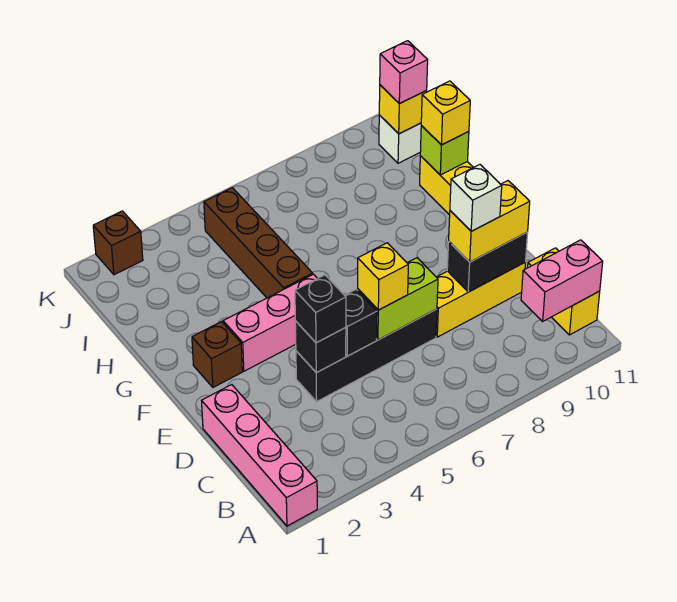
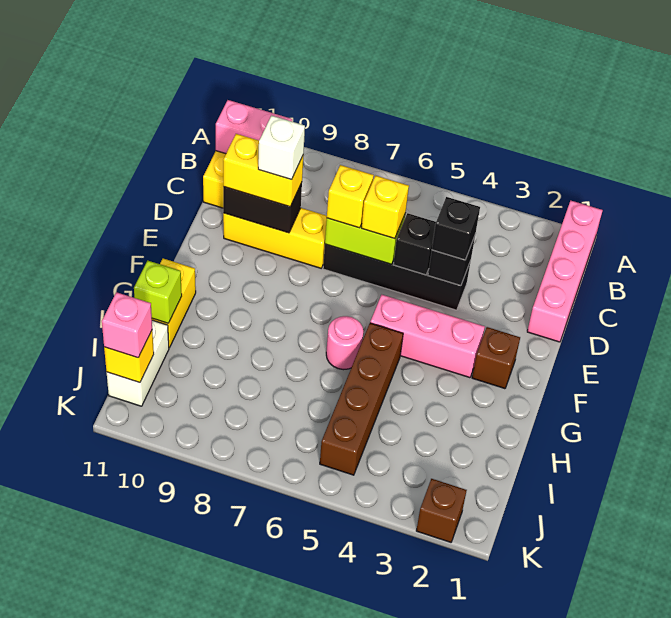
none -> pink round brick G6 level 1
yellow brick H11 level 3 -> yellow brick D7 level 3
white brick J11 level 1 -> white brick I11:J11 level 1

